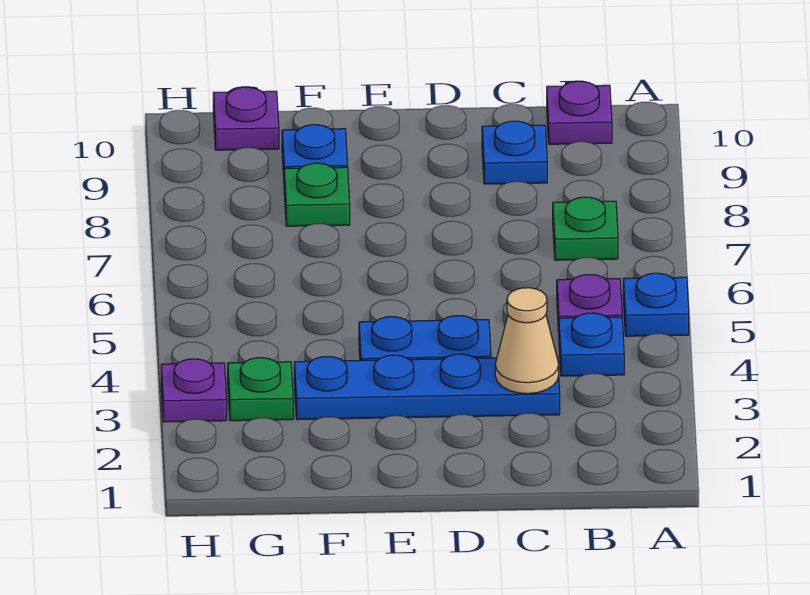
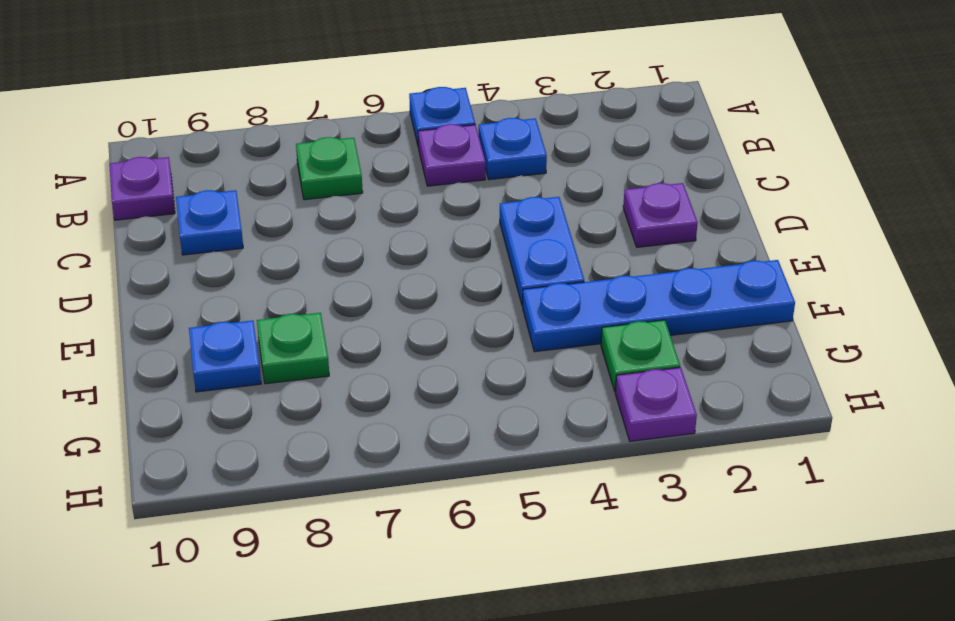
blue plate C3:F3 level 1 -> blue plate F1:F4 level 1
tan cone C3 level 2 -> none
purple plate G10 level 1 -> purple plate D2 level 1

